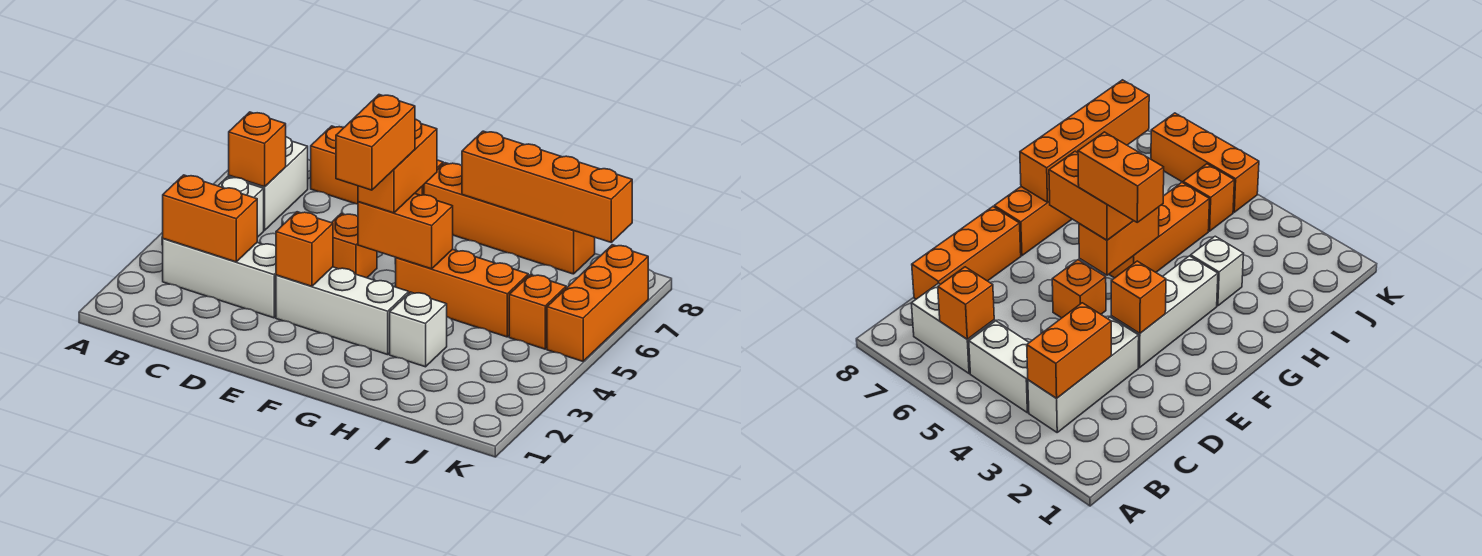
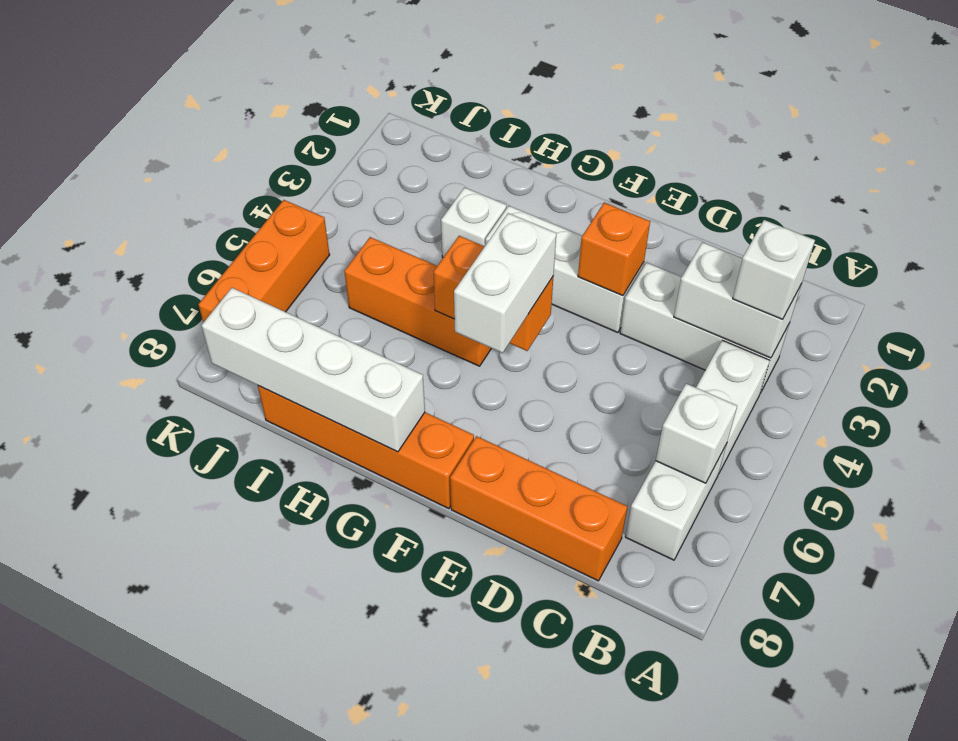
orange brick B3:C3 level 2 -> white brick B3:C3 level 2
none -> white brick B3 level 3
orange brick B6 level 2 -> white brick B6 level 2
orange brick E5 level 1 -> none
orange brick F4:F5 level 4 -> none
orange brick F5:F6 level 3 -> white brick F5:F6 level 3
orange brick G8:J8 level 2 -> white brick G8:J8 level 2
orange brick J5 level 1 -> none

